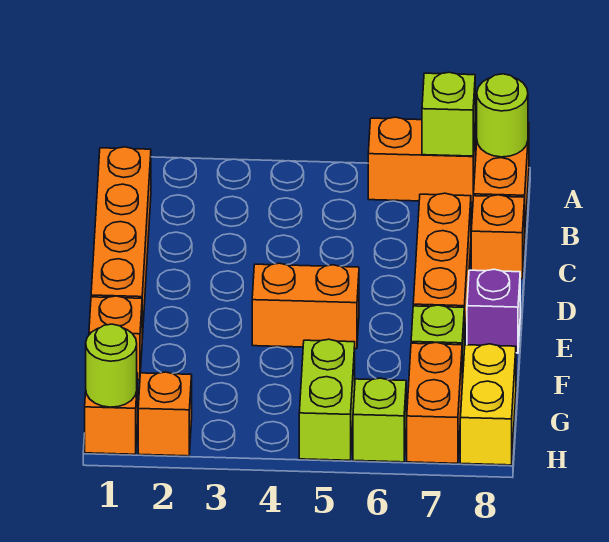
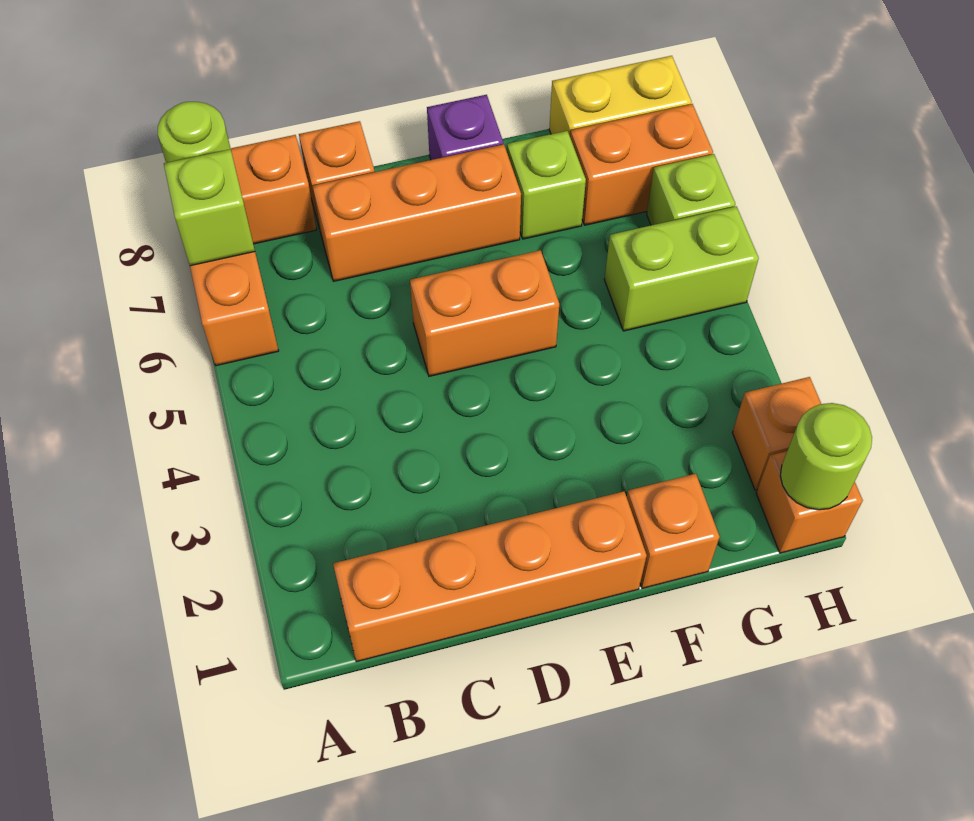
orange brick E4:E5 level 1 -> orange brick D5:E5 level 1

